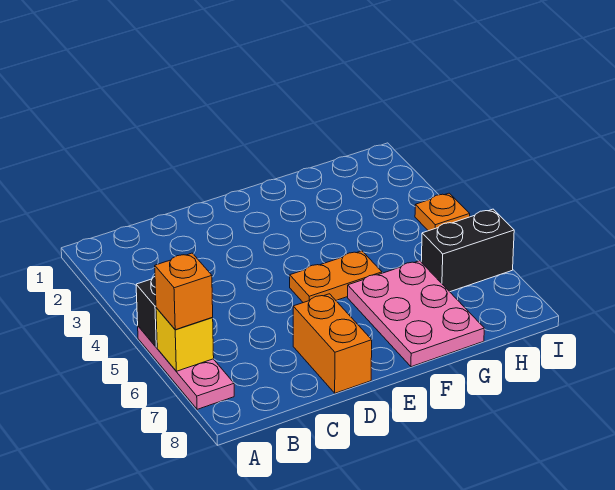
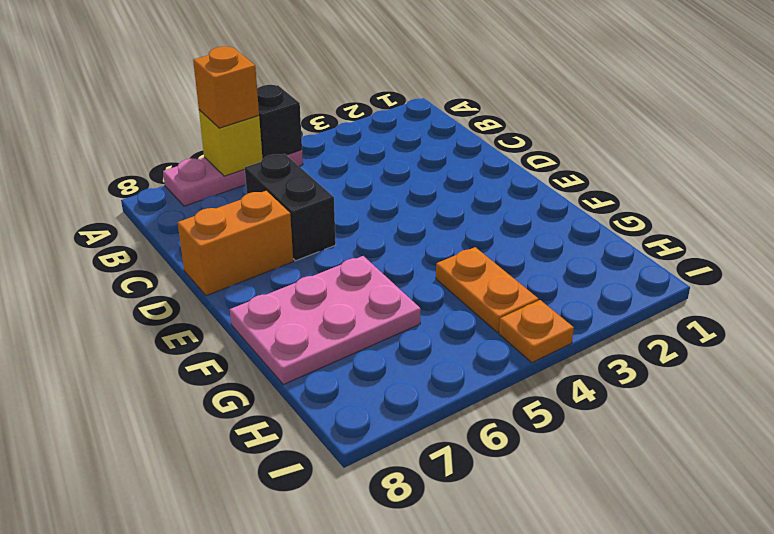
orange plate E5:F5 level 1 -> orange plate G4:H4 level 1
black brick H6:I6 level 1 -> black brick C6:D6 level 1

